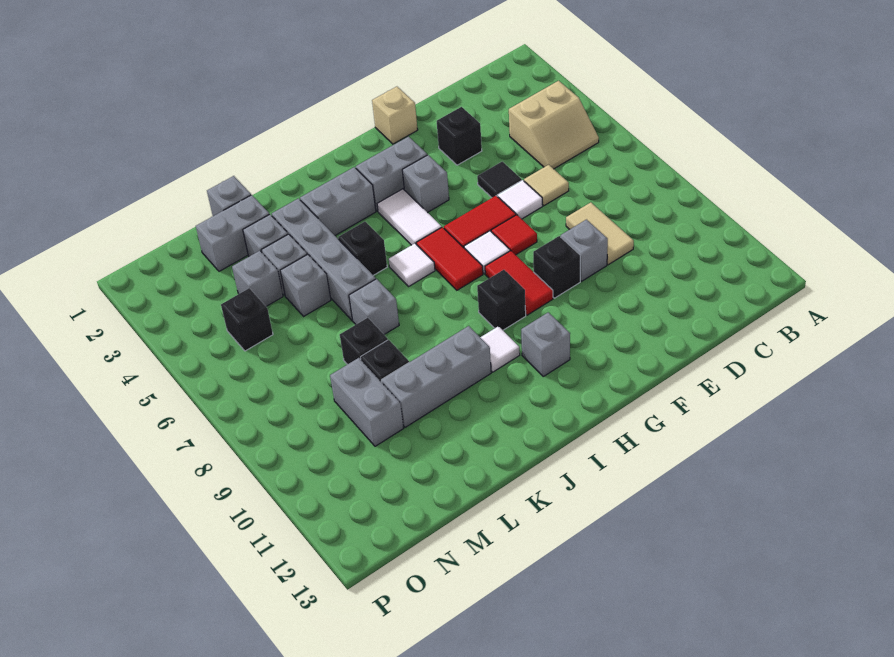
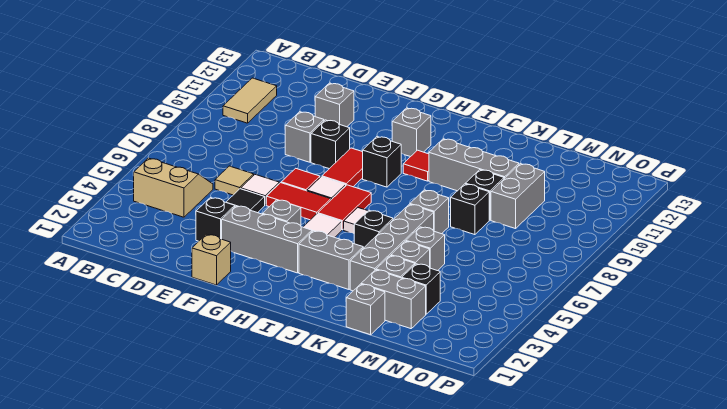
tan tile D8:D9 level 1 -> tan tile B10:B11 level 1
grey brick G3:H3 level 1 -> grey brick F3:H3 level 1
white tile I10 level 1 -> red tile I10 level 1
grey brick M4 level 1 -> grey brick E11 level 1
black brick N5 level 1 -> black brick M3 level 1

